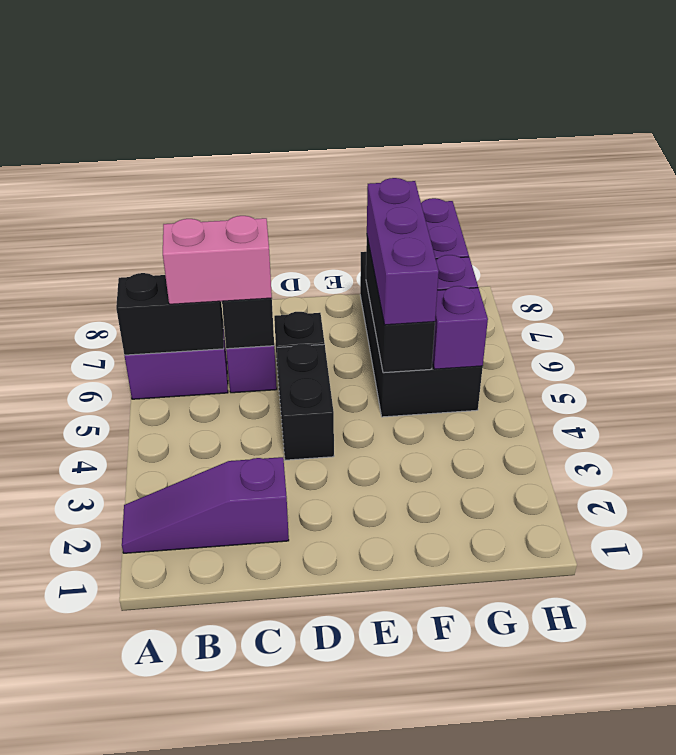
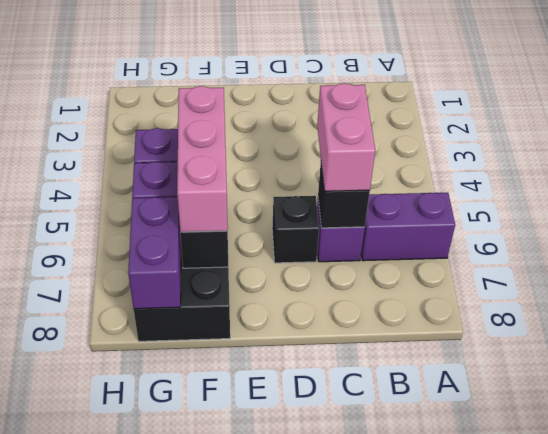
purple slope A2:C2 level 1 top C -> none
black brick A6:B6 level 2 -> none
pink brick B6:C6 level 3 -> pink brick C5:C6 level 3
black brick D4:D5 level 1 -> none
purple brick F5:F7 level 3 -> pink brick F5:F7 level 3

